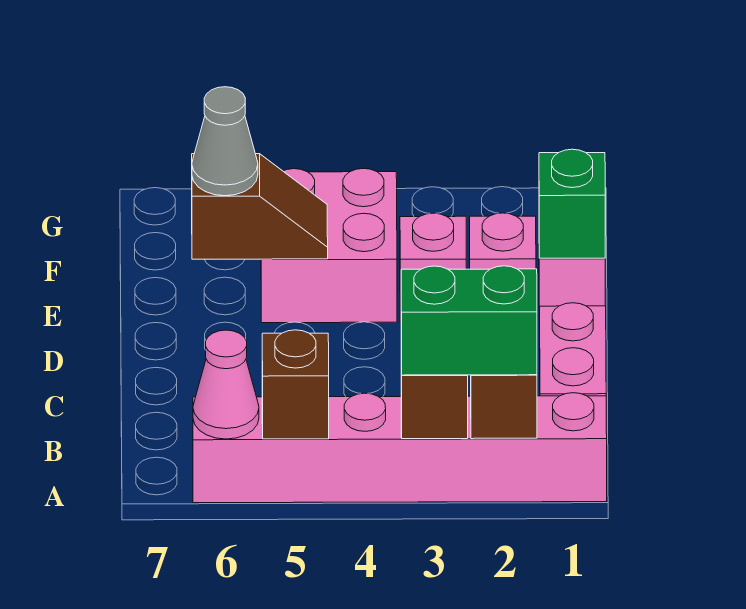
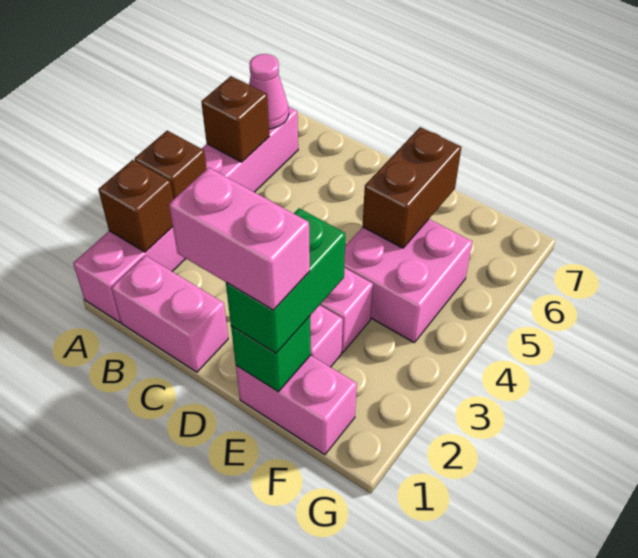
green brick A2:A3 level 3 -> green brick E1:E2 level 3
none -> pink brick D1:E1 level 4
brown slope E5:E6 level 2 top 6 -> brown brick E5:E6 level 2
grey cone E6 level 3 -> none

